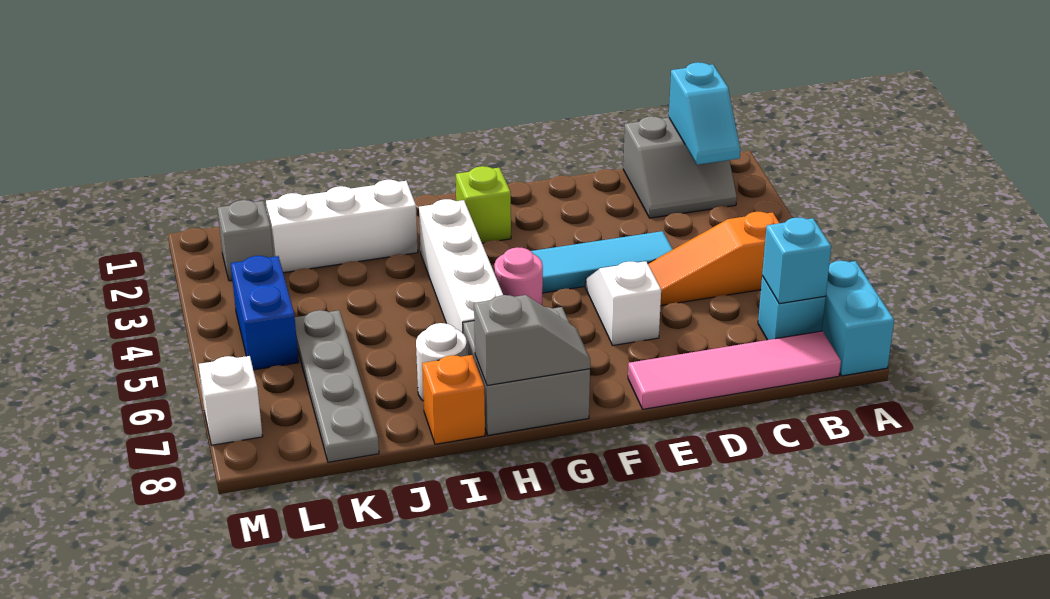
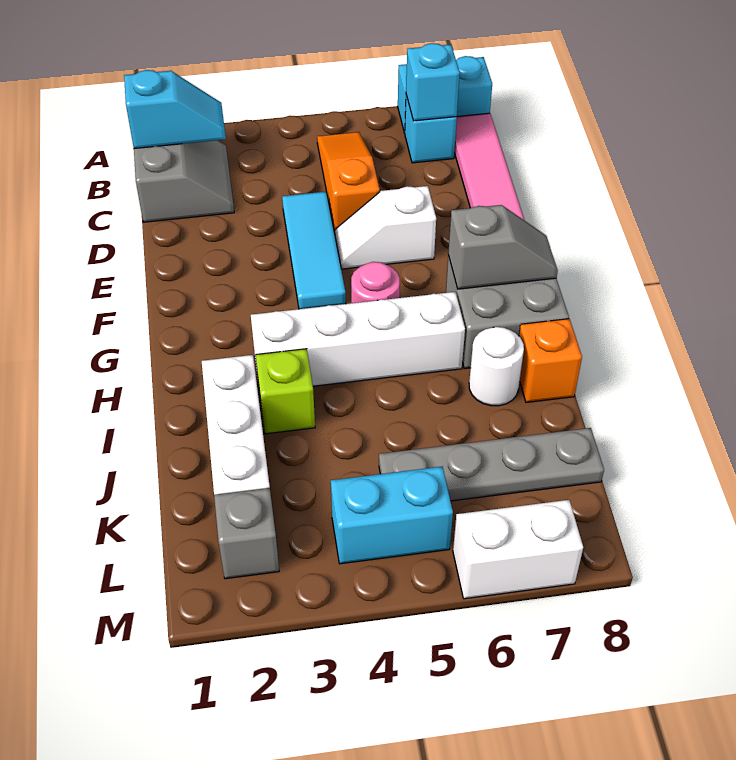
orange slope B5:D5 level 1 top B -> orange slope B5:D5 level 1 top D
lime brick G2 level 1 -> lime brick I3 level 1
grey slope G8:H8 level 2 top H -> grey slope G7:G8 level 2 top 7
blue brick L4:L5 level 1 -> cyan brick L4:L5 level 1
white brick M7 level 1 -> white brick M6:M7 level 1

